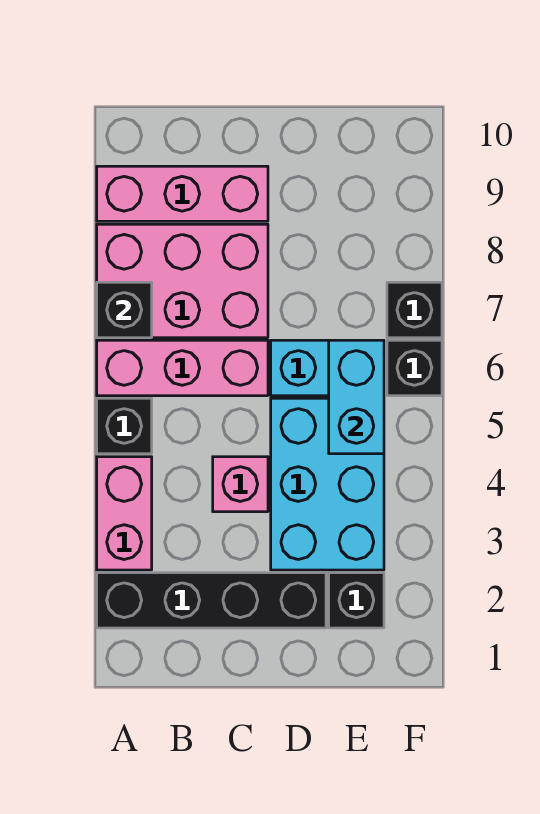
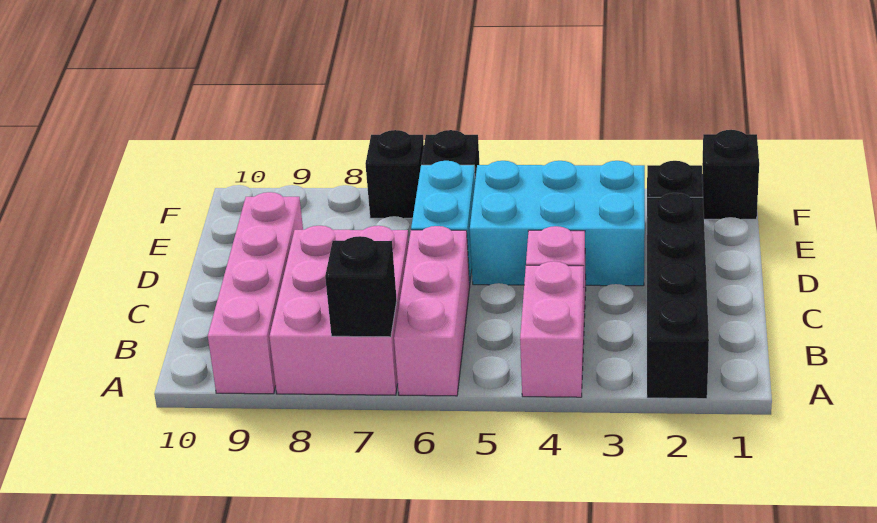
pink brick A3:A4 level 1 -> pink brick A4:B4 level 1
black brick A5 level 1 -> black brick F1 level 1
pink brick A9:C9 level 1 -> pink brick A9:D9 level 1
cyan brick E5:E6 level 2 -> none

